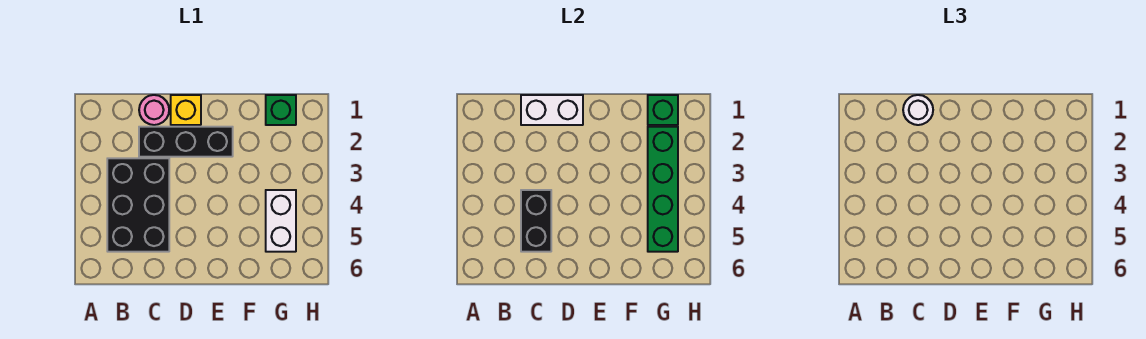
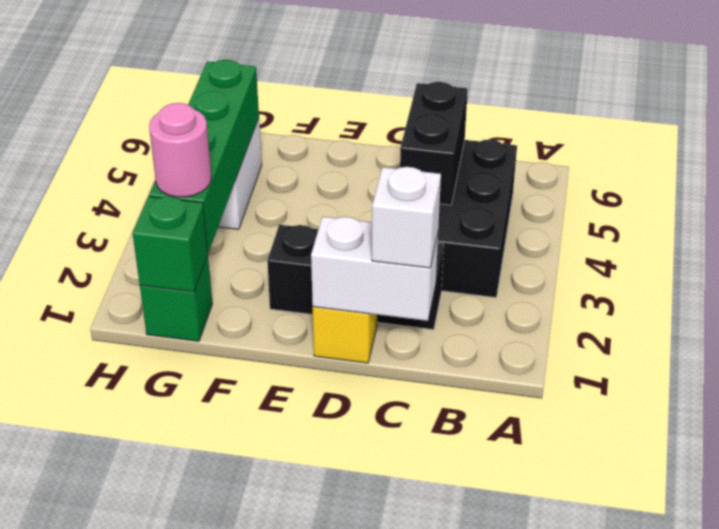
pink round brick C1 level 1 -> pink round brick G2 level 3
white round brick C1 level 3 -> white brick C1 level 3

